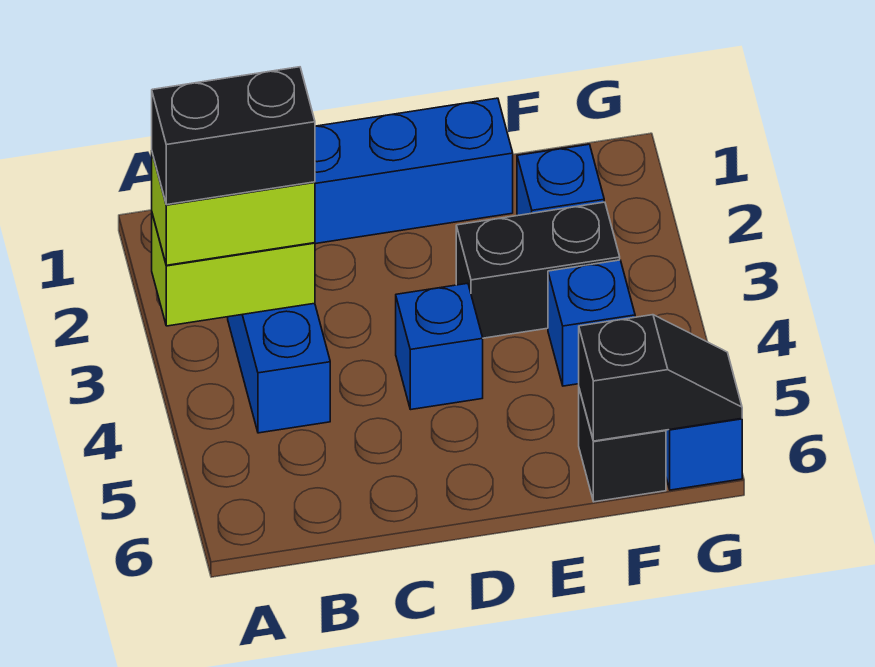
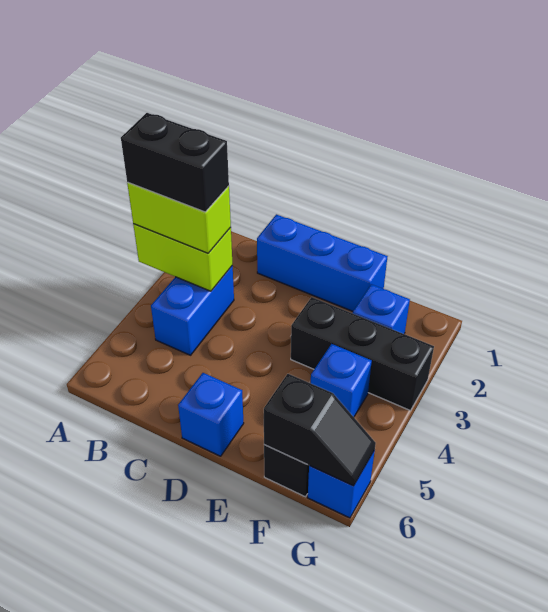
blue brick D4 level 1 -> blue brick D6 level 1
black brick E3:F3 level 1 -> black brick E3:G3 level 1

